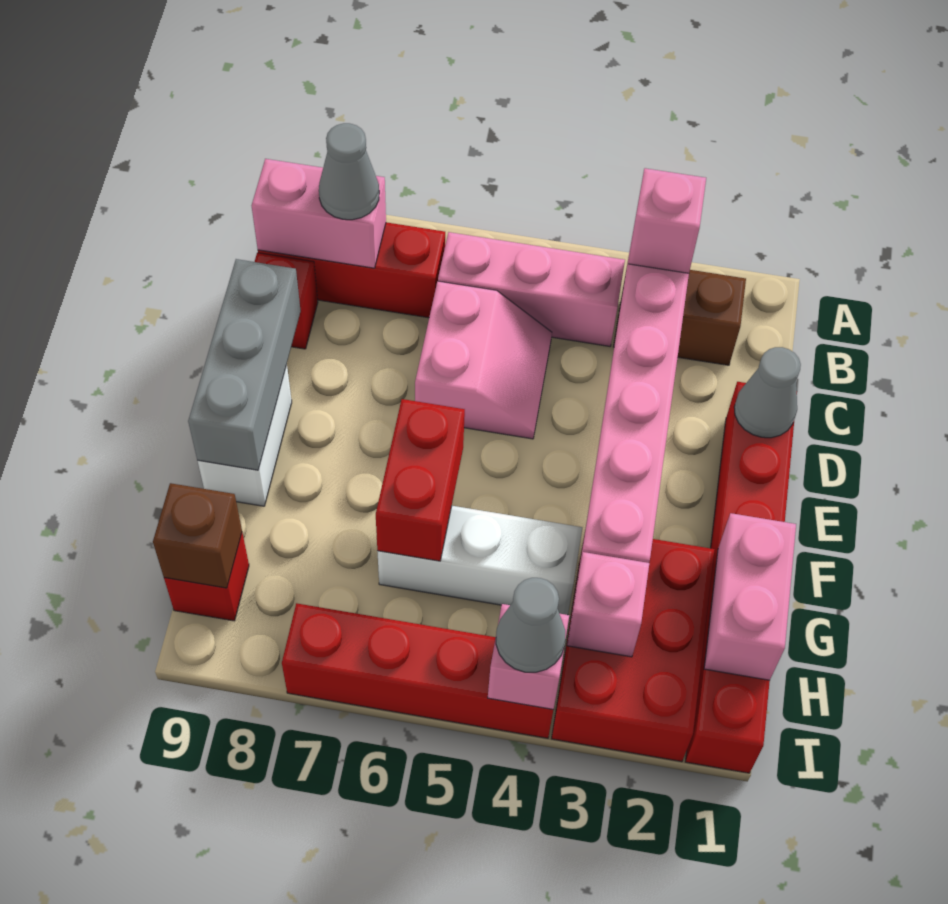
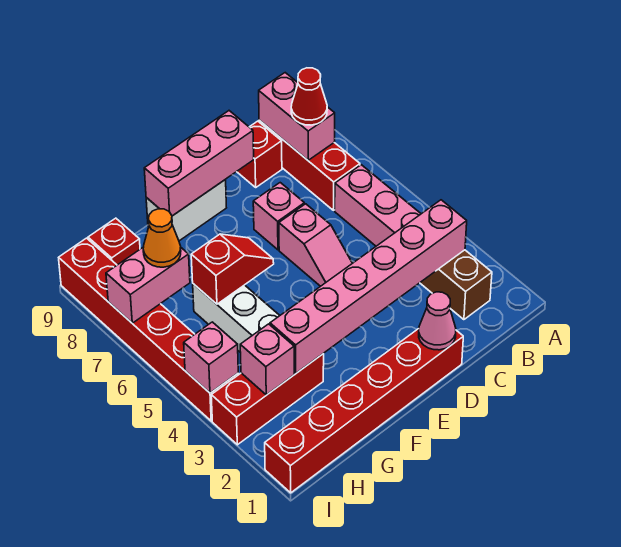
pink brick B3 level 3 -> pink brick D7 level 1
grey cone B8 level 3 -> red cone B8 level 3
pink slope C5:D6 level 1 top 6 -> pink slope D5:D6 level 1 top 6
grey cone D1 level 2 -> pink cone D1 level 2
grey brick D9:F9 level 2 -> pink brick D9:F9 level 2
red brick F6:G6 level 2 -> red slope F6:G6 level 2 top G
pink brick G1:H1 level 2 -> pink brick H7:I7 level 2
red brick G2:I3 level 1 -> red brick G3:I3 level 1
none -> orange cone H7 level 3
brown brick H9 level 2 -> none
red brick I4:I7 level 1 -> red brick I4:I9 level 1
grey cone I4 level 3 -> none

